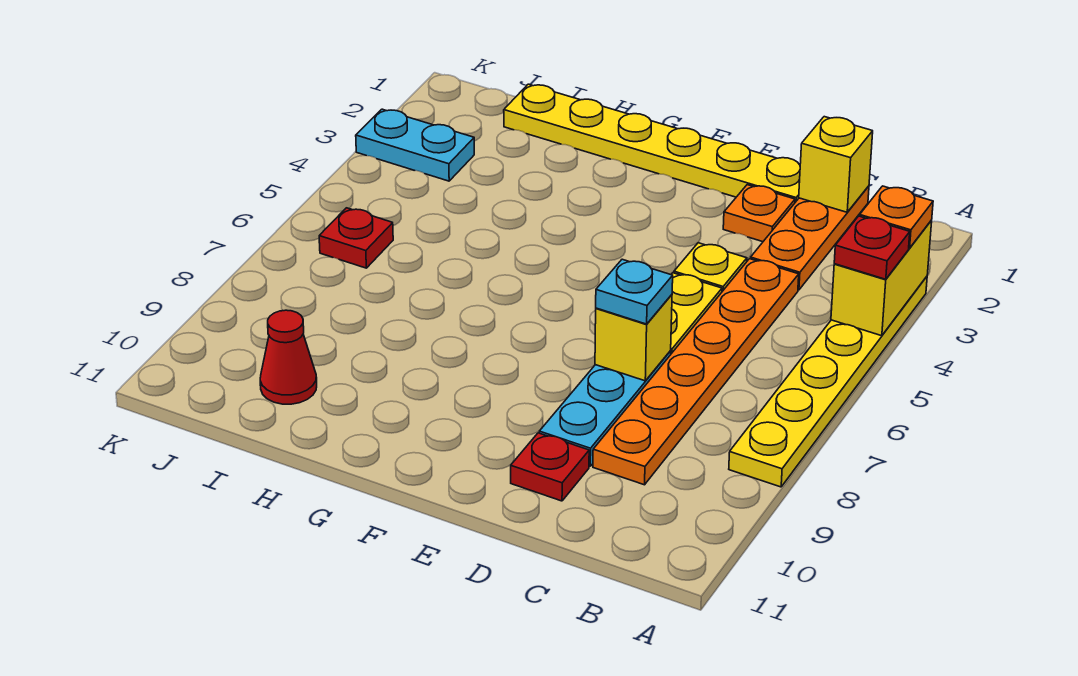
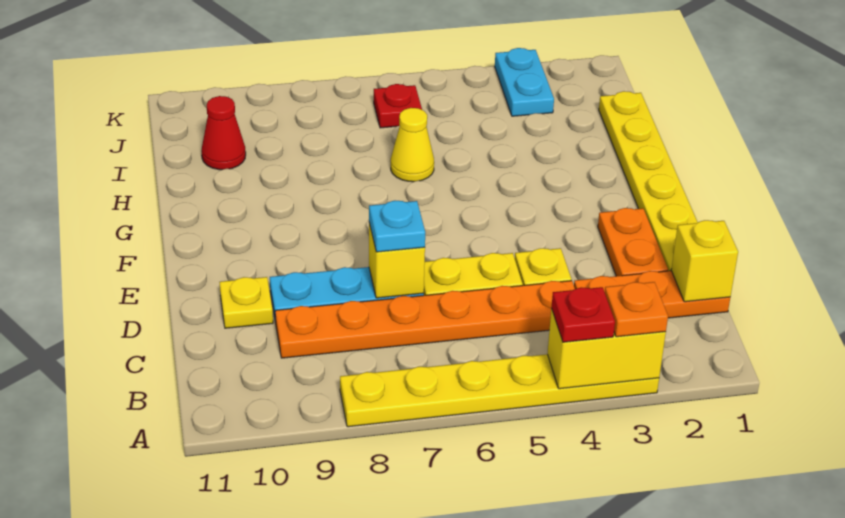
orange plate D2 level 1 -> orange plate D2:E2 level 1
red plate D10 level 1 -> yellow plate D10 level 1
none -> yellow cone H6 level 1

